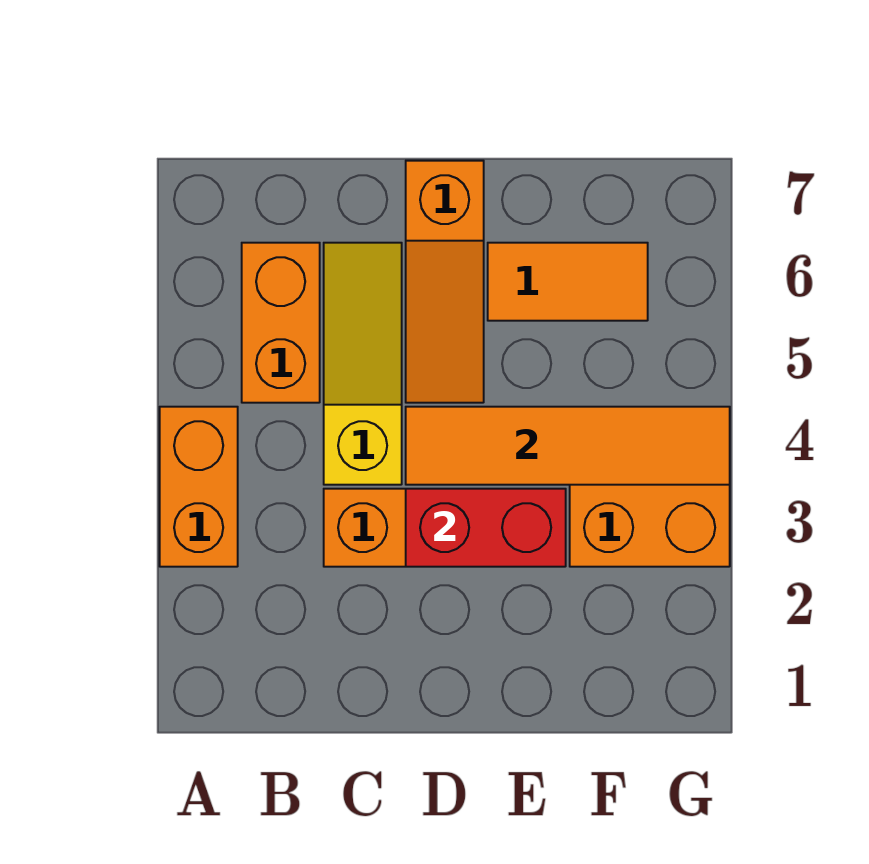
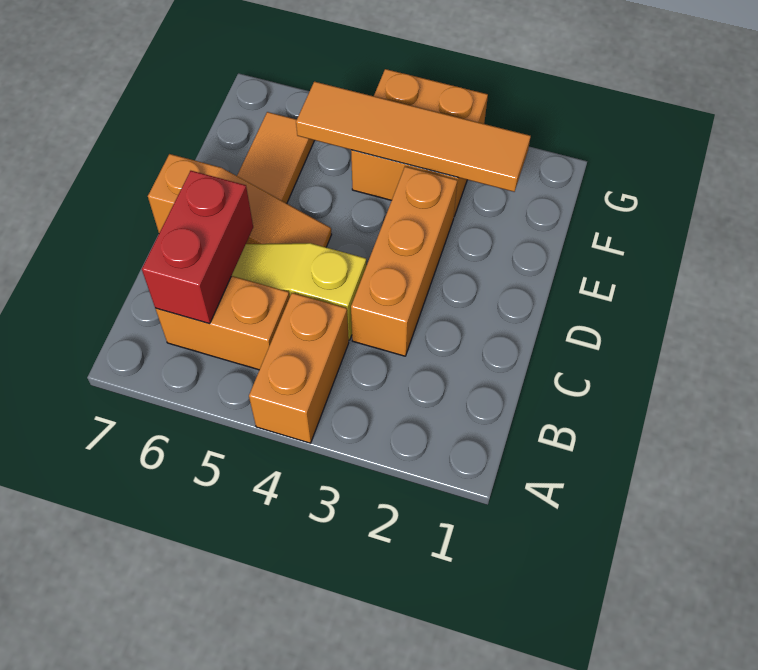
orange brick A3:A4 level 1 -> orange brick A4:B4 level 1
red brick D3:E3 level 2 -> red brick B6:C6 level 2
orange tile D4:G4 level 2 -> orange tile F2:F5 level 2

